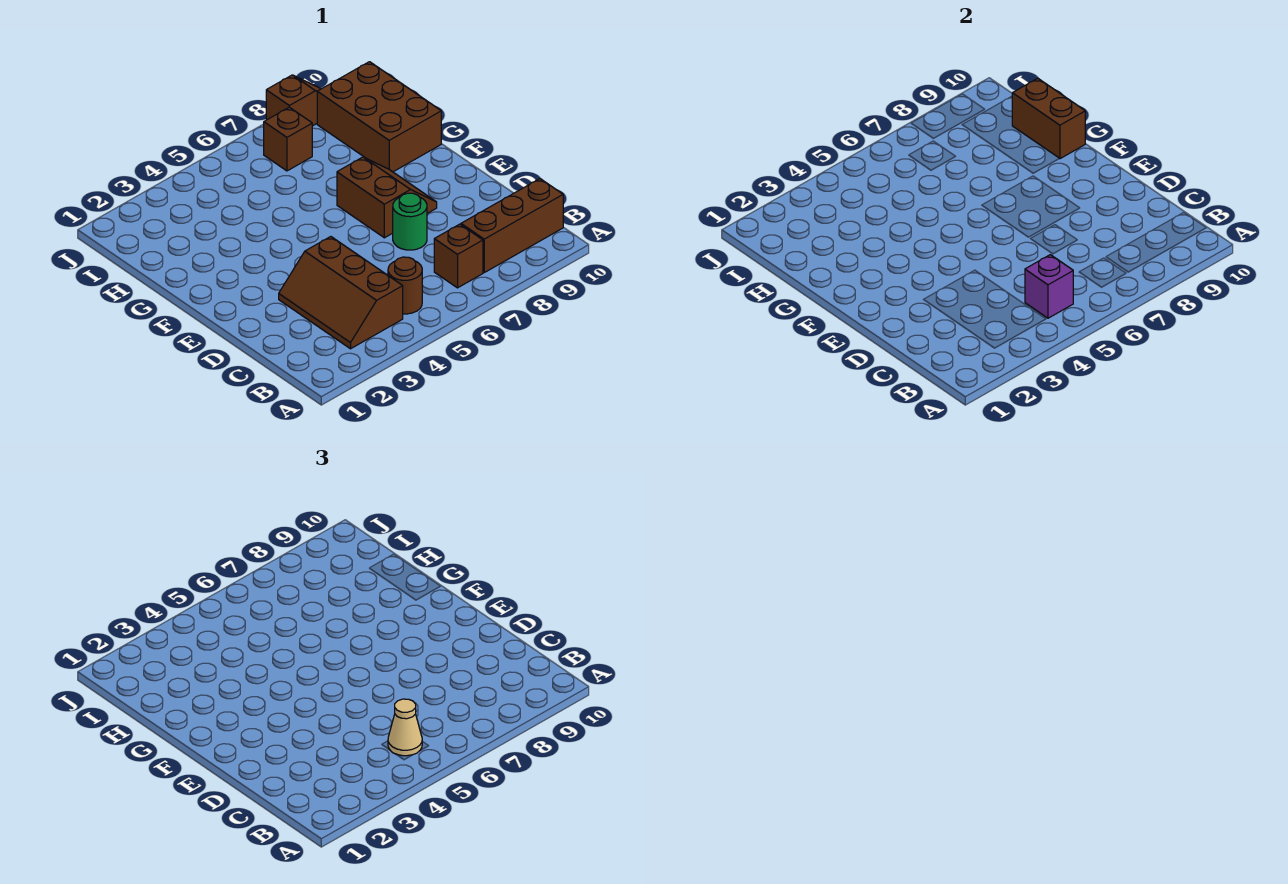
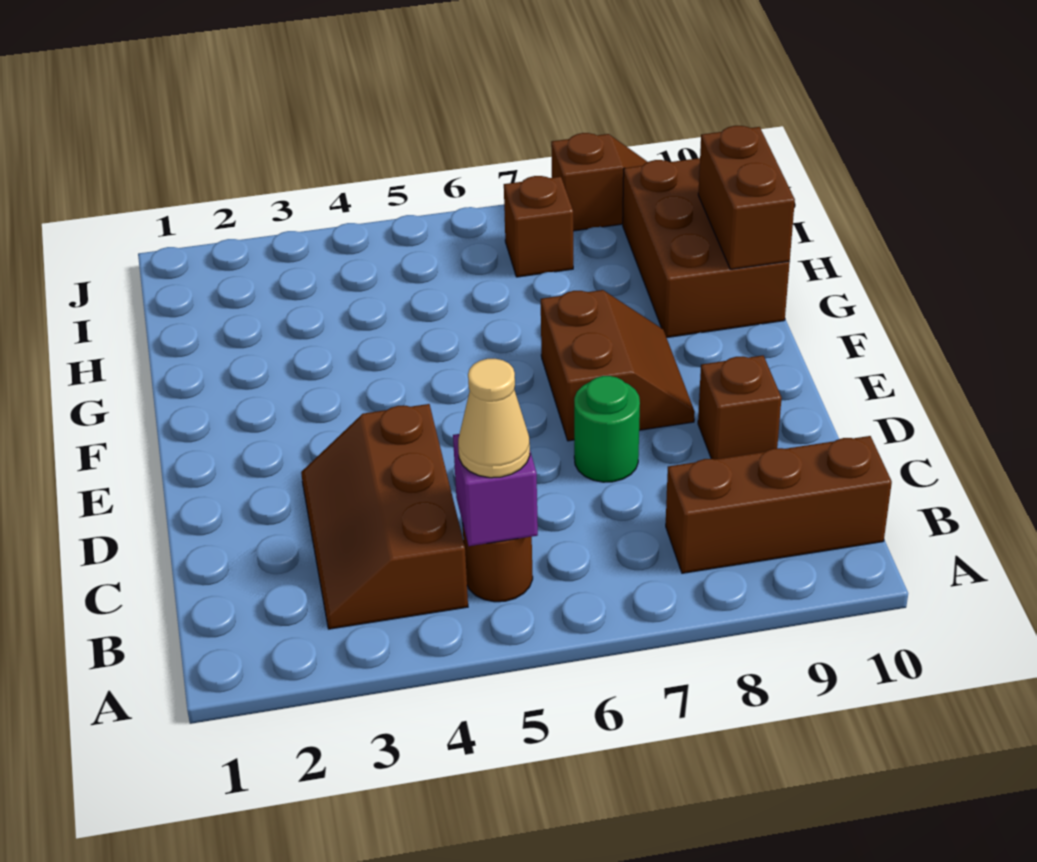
brown brick B7 level 1 -> brown brick D9 level 1

